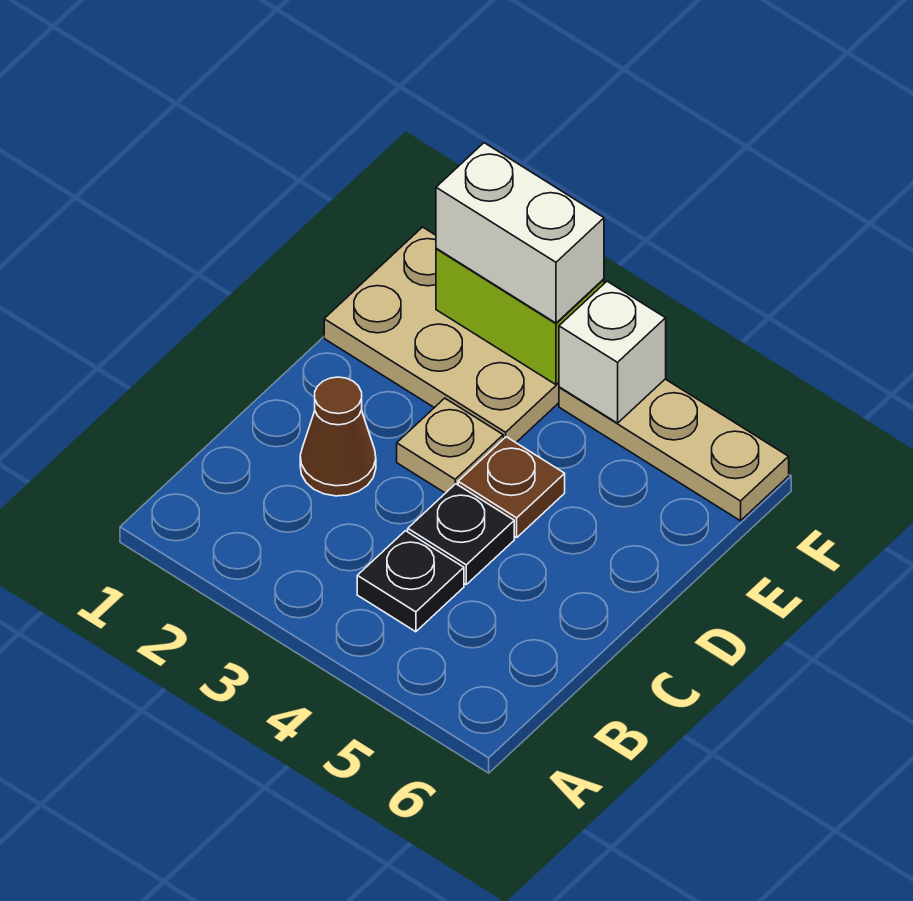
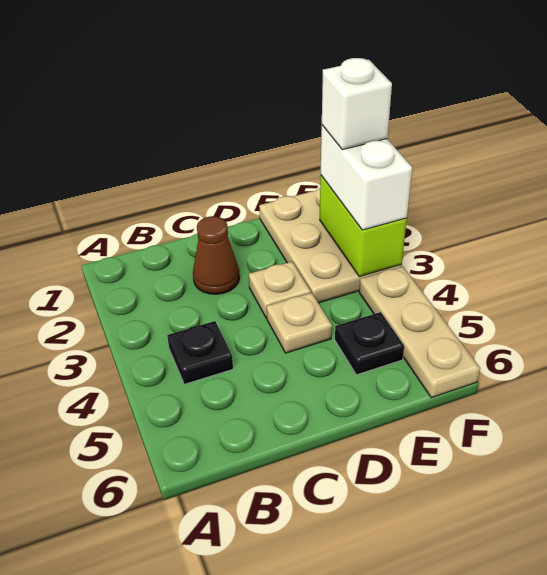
black plate C4 level 1 -> black plate E5 level 1
brown plate D4 level 1 -> tan plate D4 level 1
white brick F4 level 2 -> white brick F2 level 4

